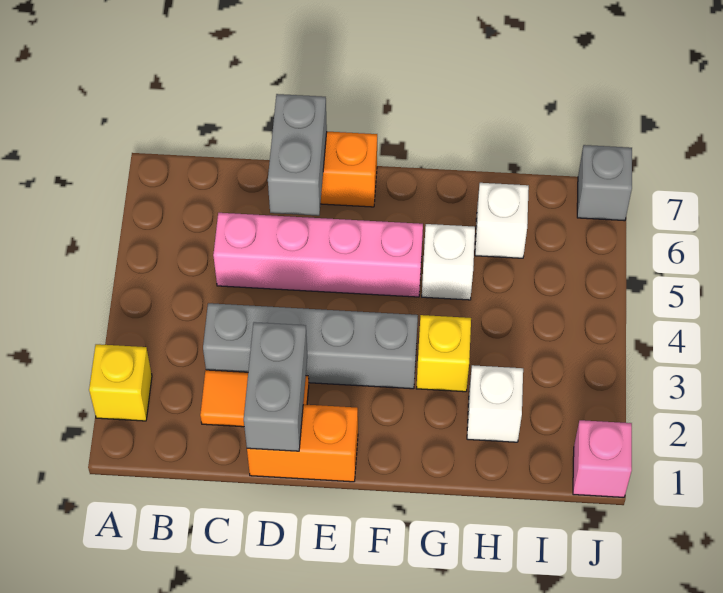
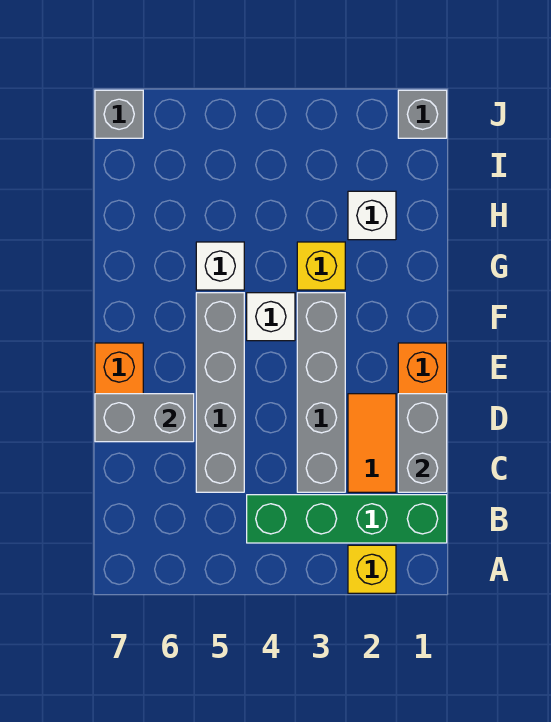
none -> green brick B1:B4 level 1
pink brick C5:F5 level 1 -> grey brick C5:F5 level 1
grey brick D1:D2 level 2 -> grey brick C1:D1 level 2
white brick H6 level 1 -> white brick F4 level 1
pink brick J1 level 1 -> grey brick J1 level 1

